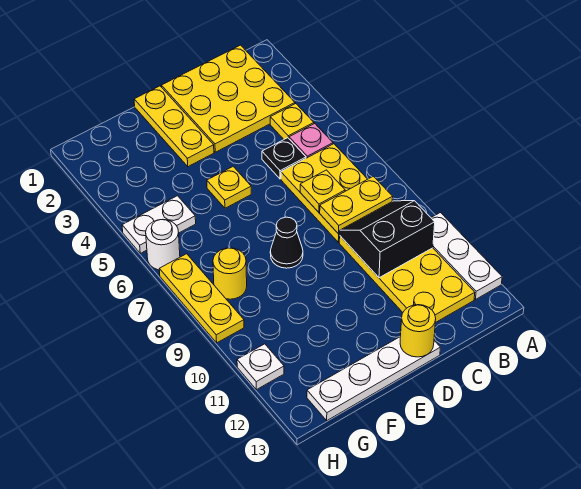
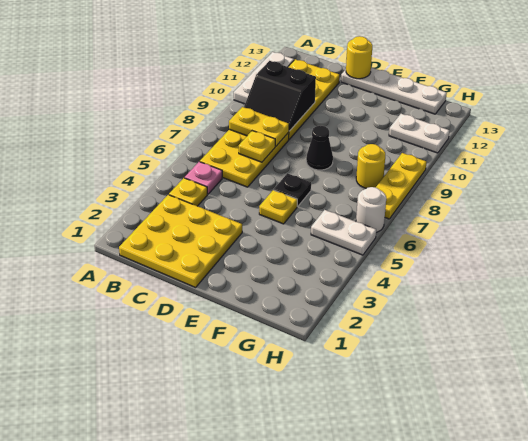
black plate C5 level 1 -> black plate E6 level 1
yellow plate E1:E3 level 1 -> none
white plate H11 level 1 -> white plate G11:H11 level 1

